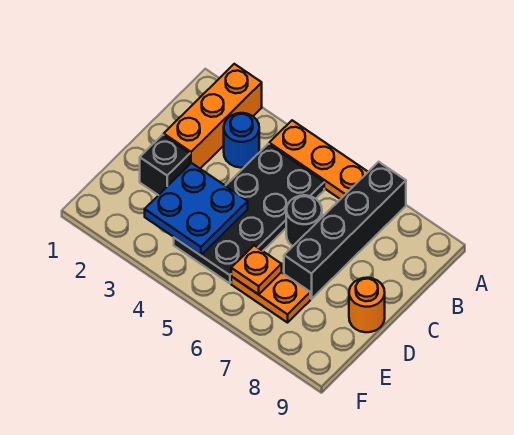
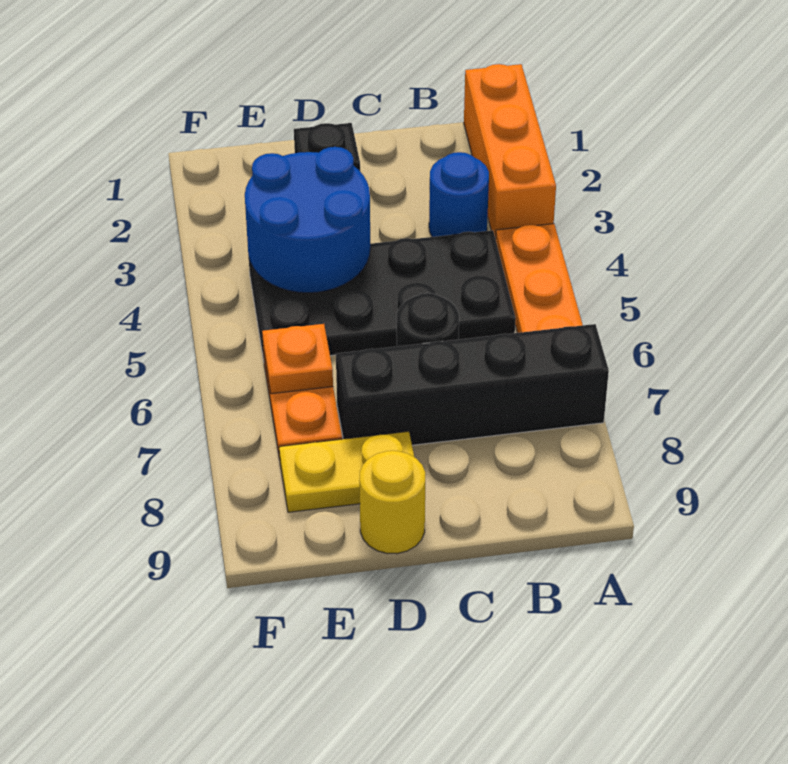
orange brick A2:C2 level 1 -> orange brick A1:A3 level 1
blue plate D3:E4 level 2 -> blue round brick D3:E4 level 2
none -> yellow plate D8:E8 level 1
orange round brick D9 level 1 -> yellow round brick D9 level 1

